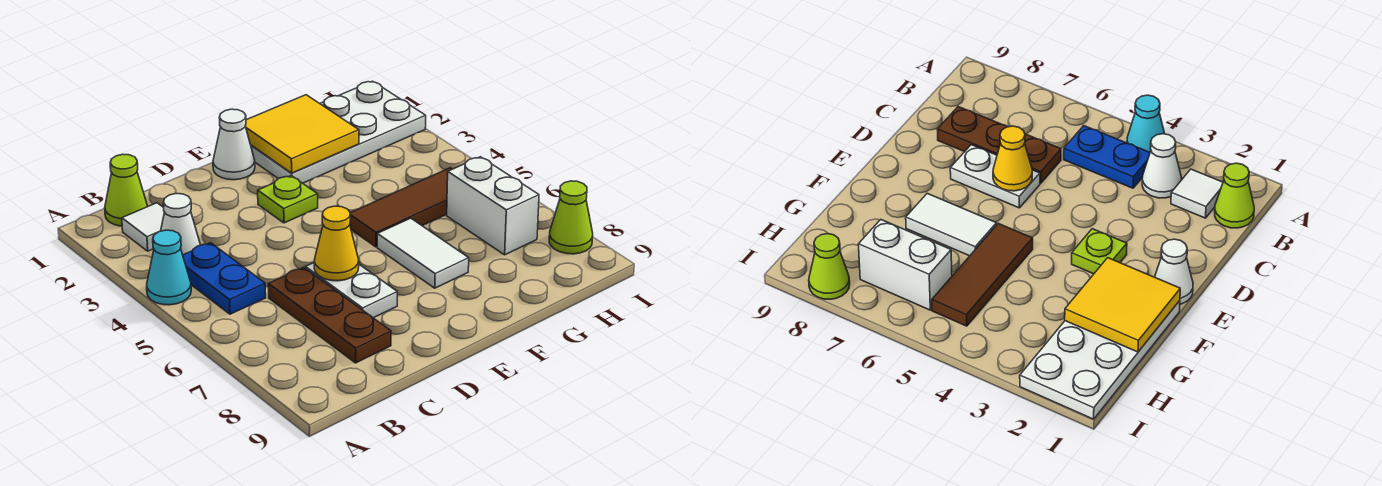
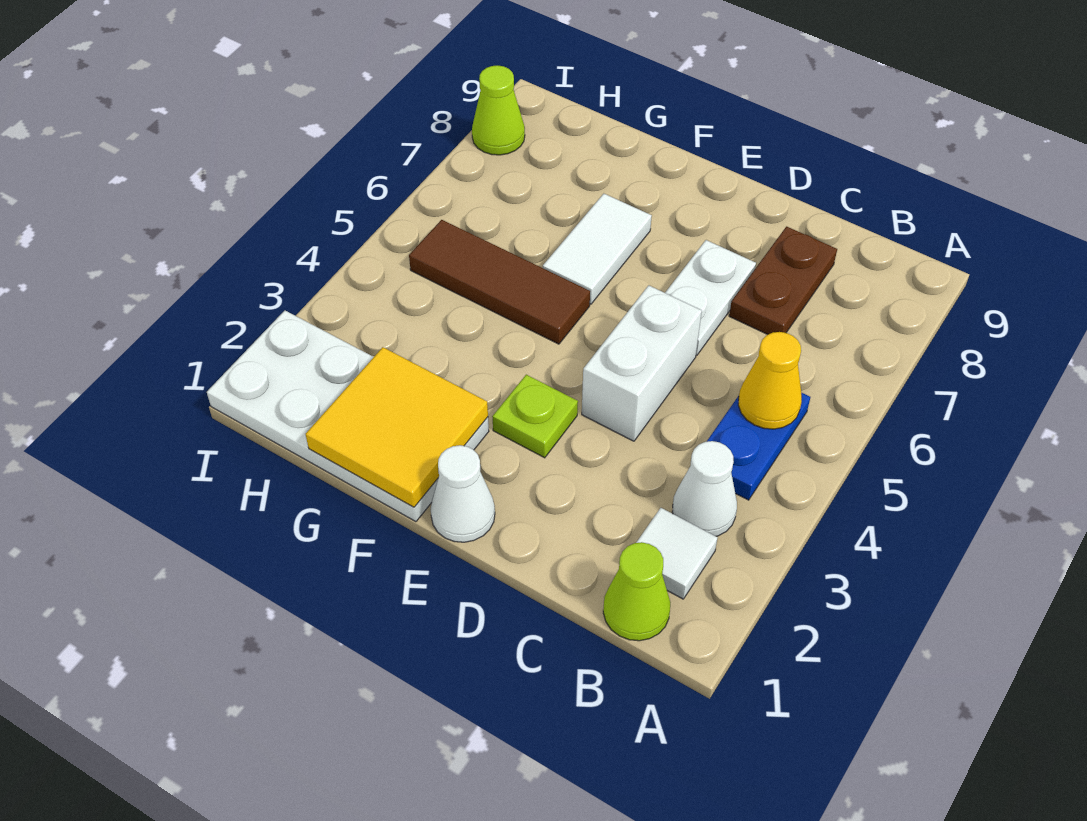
cyan cone A4 level 1 -> none
brown plate C6:C8 level 1 -> brown plate C7:C8 level 1
yellow cone D6 level 2 -> yellow cone B5 level 2
white brick H6:H7 level 1 -> white brick D4:D5 level 1

